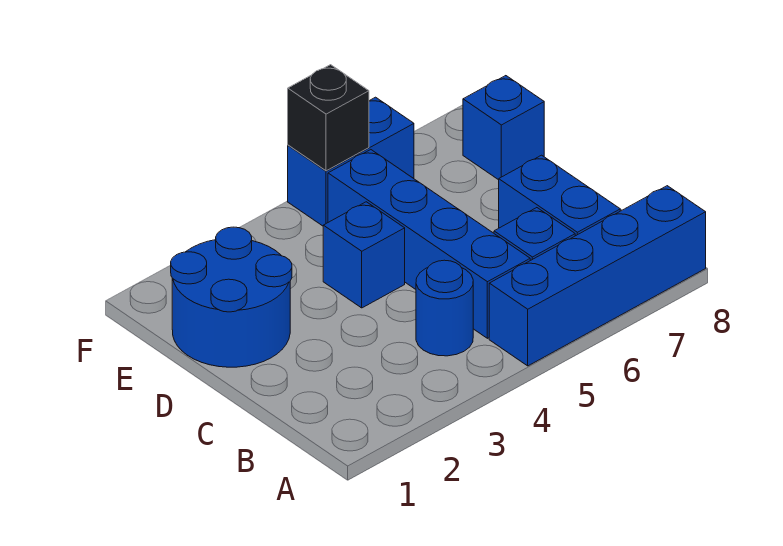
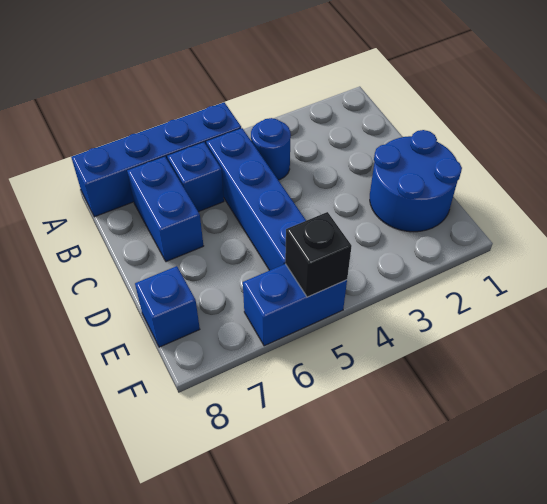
blue brick D4 level 1 -> none

